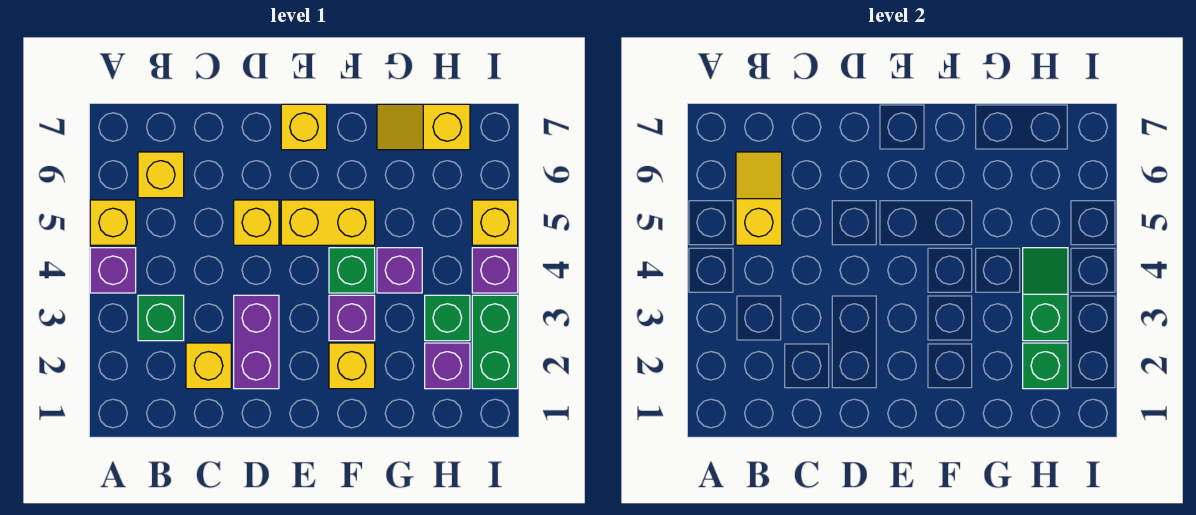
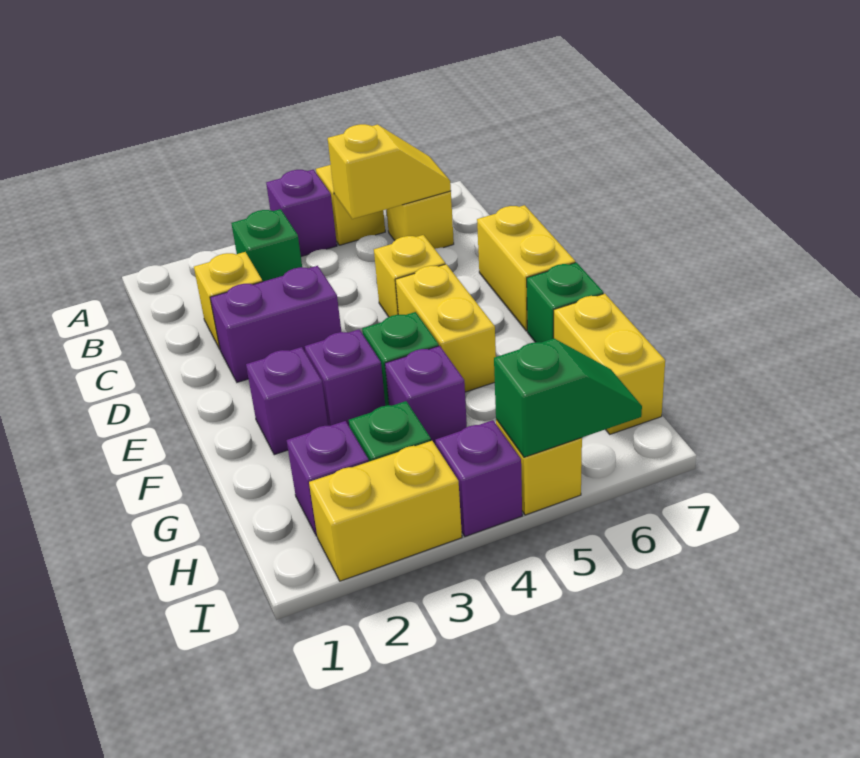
yellow brick E7 level 1 -> yellow brick D7:E7 level 1
yellow brick F2 level 1 -> purple brick F2 level 1
yellow slope G7:H7 level 1 top H -> yellow brick G7:H7 level 1
green brick H2 level 2 -> green brick F7 level 1
green slope H3:H4 level 2 top 3 -> green slope I5:I6 level 2 top 5
green brick I2:I3 level 1 -> yellow brick I2:I3 level 1

